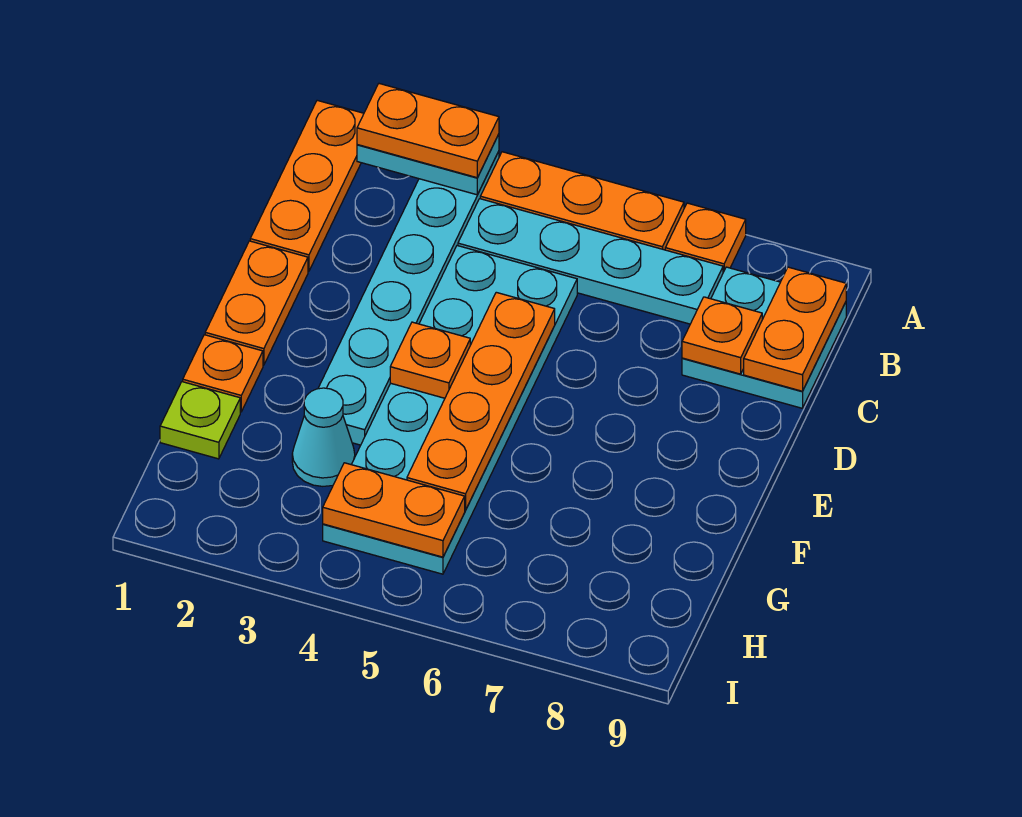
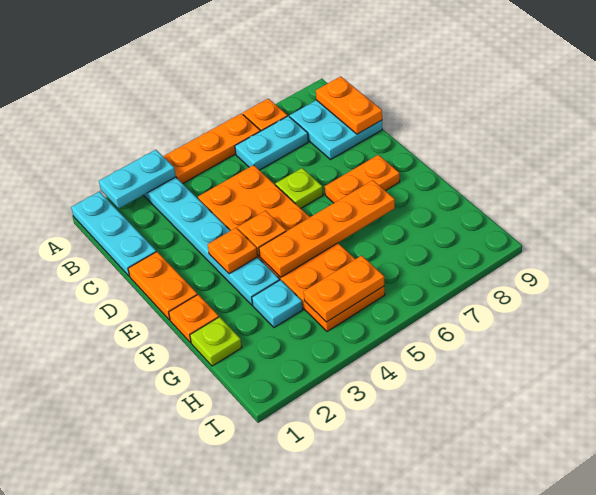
orange plate A1:C1 level 1 -> cyan plate A1:C1 level 1
orange plate A2:A3 level 3 -> orange plate E7:E8 level 1
cyan plate B4:B7 level 1 -> cyan plate B6:B7 level 1
cyan plate C4:H5 level 1 -> orange plate C4:H5 level 1
orange plate C8 level 2 -> orange plate E3 level 2
orange plate D5:G5 level 2 -> orange plate F4:F7 level 2
none -> lime plate D6 level 1
cyan cone G3 level 1 -> cyan plate G3 level 1

